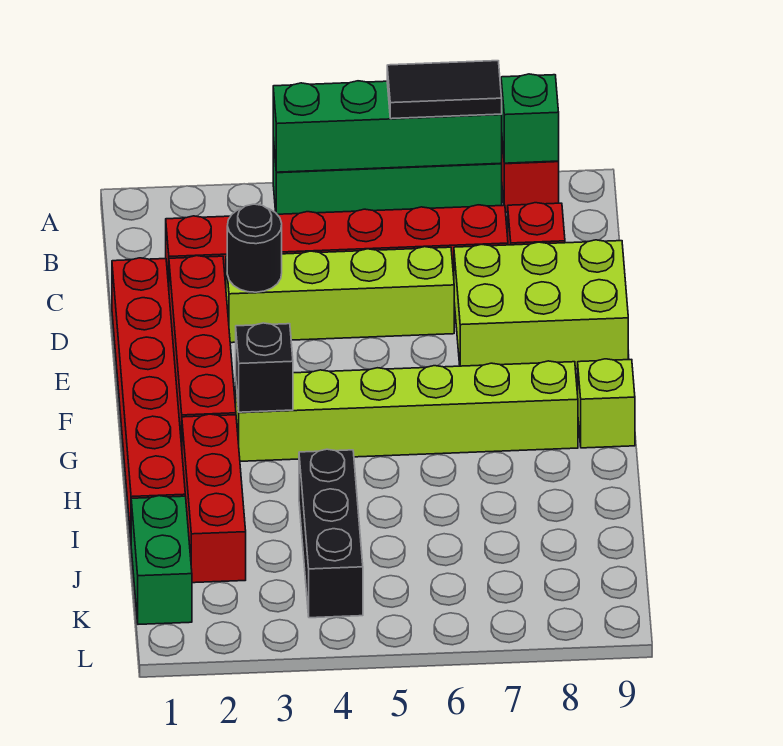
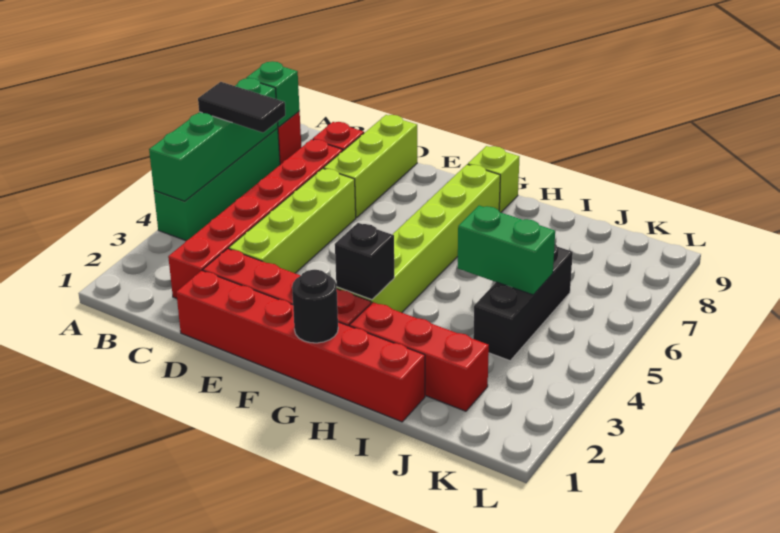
black tile A6:A7 level 3 -> black tile A6:B6 level 3
black round brick D3 level 2 -> black round brick G1 level 2
lime brick D7:E9 level 1 -> lime brick D7:D9 level 1
black brick I4:K4 level 1 -> black brick J4:J6 level 1
green brick J1:K1 level 1 -> green brick I5:J5 level 2

